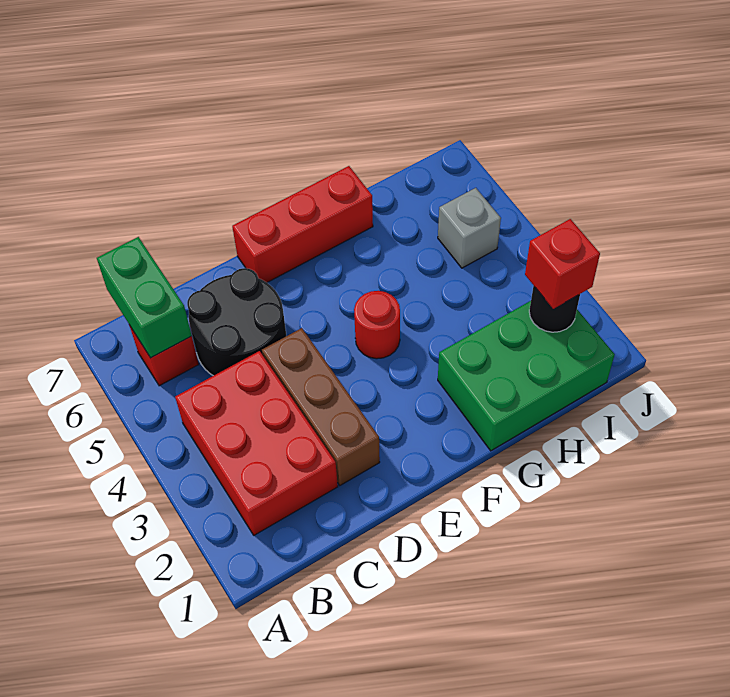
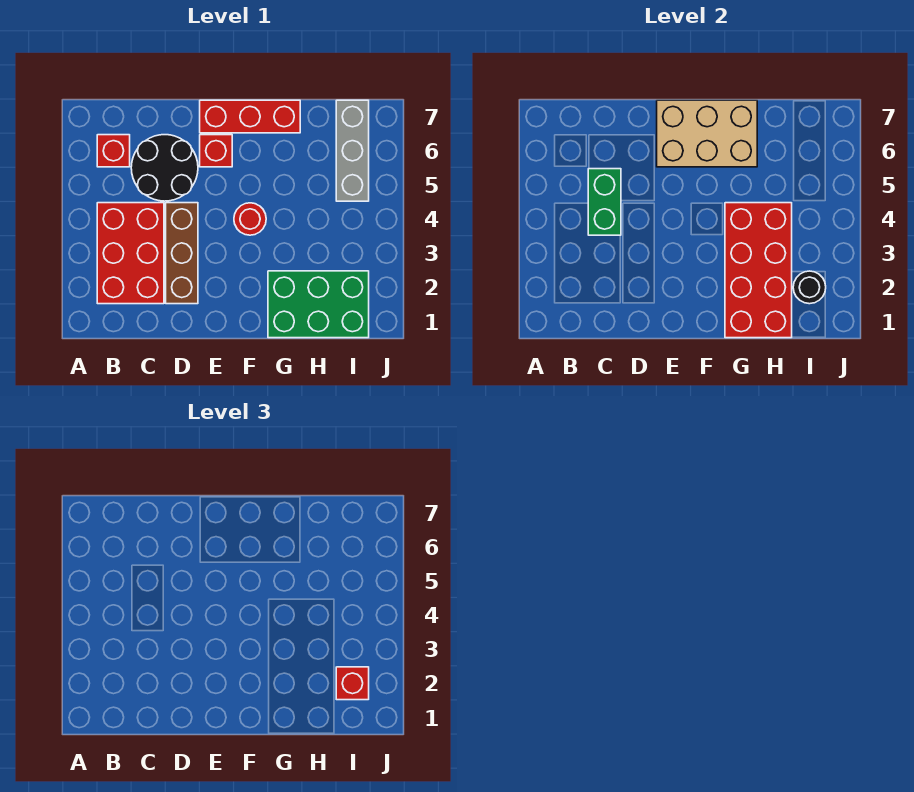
green brick B6:B7 level 2 -> green brick C4:C5 level 2
none -> red brick E6 level 1
none -> tan brick E6:G7 level 2
none -> red brick G1:H4 level 2
grey brick I5 level 1 -> grey brick I5:I7 level 1

